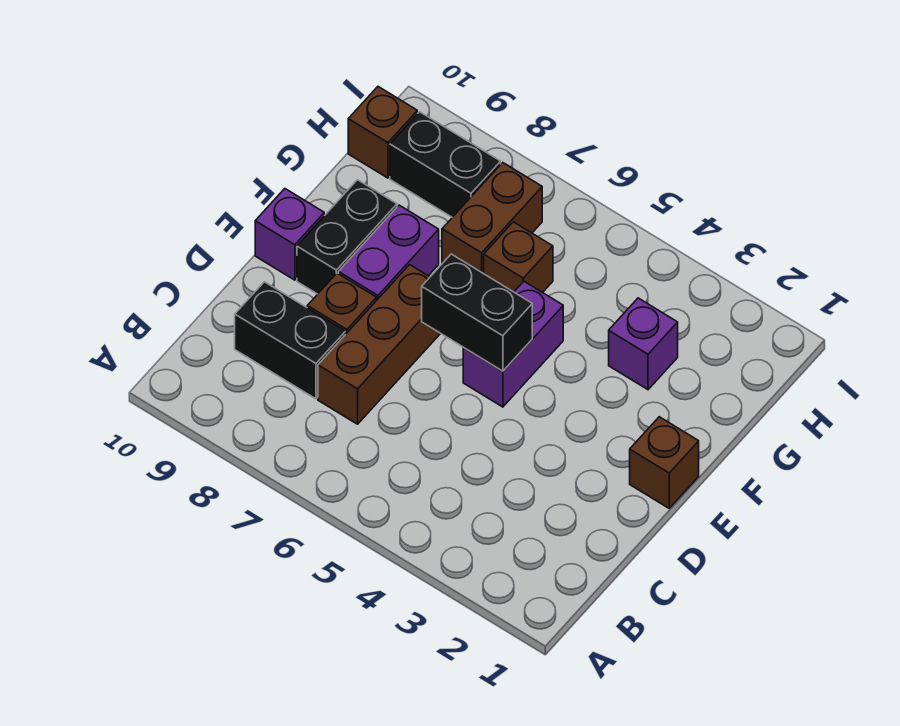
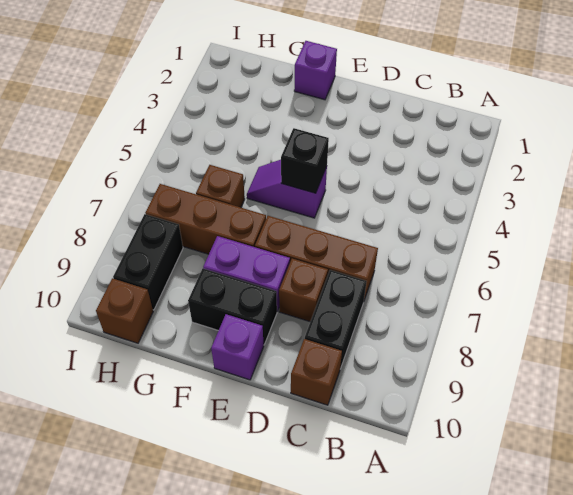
brown brick E1 level 1 -> brown brick C10 level 1
purple brick E5:F5 level 1 -> purple slope E5:F5 level 1 top E
black brick E5:E6 level 2 -> black brick E5 level 2
purple brick G3 level 1 -> purple brick F1 level 1
brown brick G7:H7 level 1 -> brown brick F7:H7 level 1

